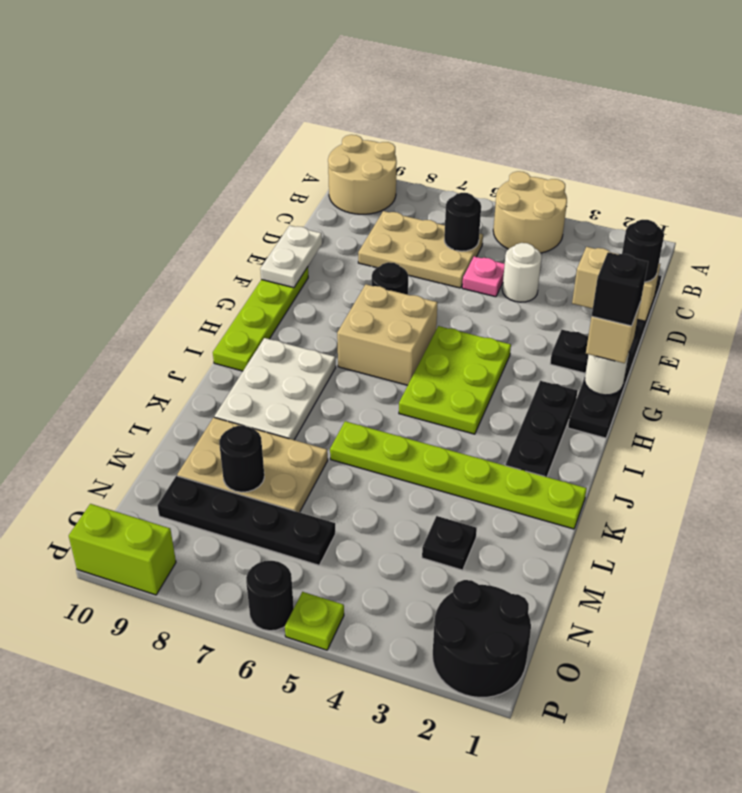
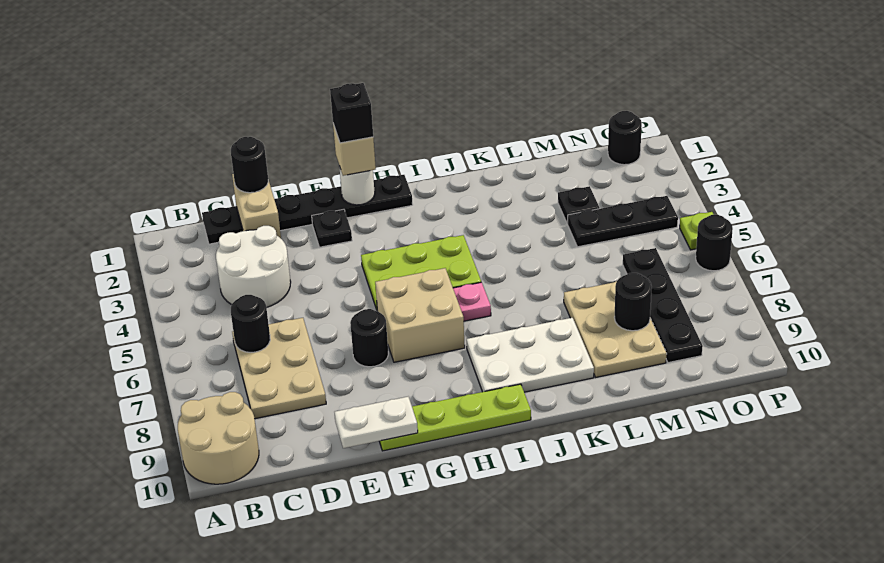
tan round brick A4:B5 level 1 -> none
white round brick D4 level 1 -> white round brick C3:D4 level 1
pink plate D5 level 1 -> pink plate I6 level 1
black plate H2:J2 level 1 -> black plate M4:O4 level 1
lime plate K1:K6 level 1 -> none
black round brick O1:P2 level 1 -> black round brick O1 level 1
lime brick P9:P10 level 1 -> none

